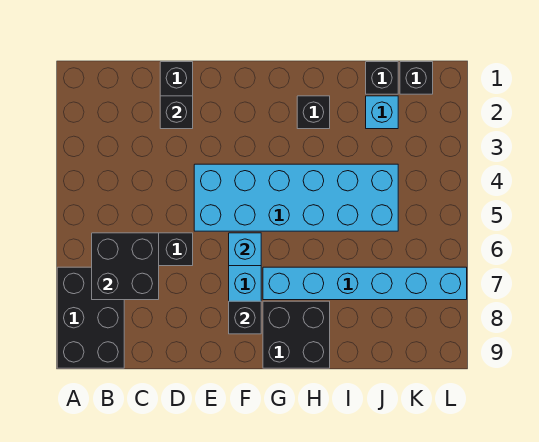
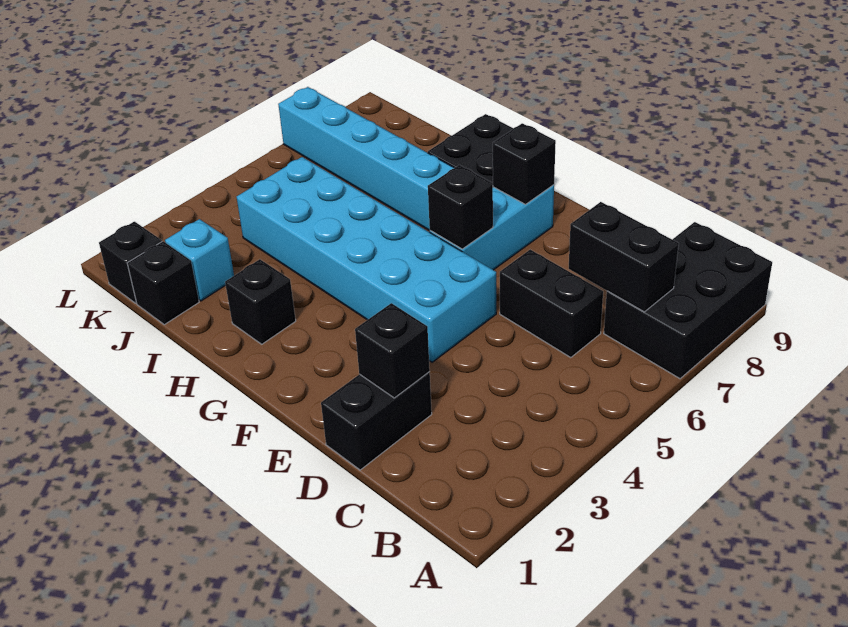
black brick B6:C7 level 2 -> black brick B7:C7 level 2
cyan brick F6 level 2 -> black brick F6 level 2

